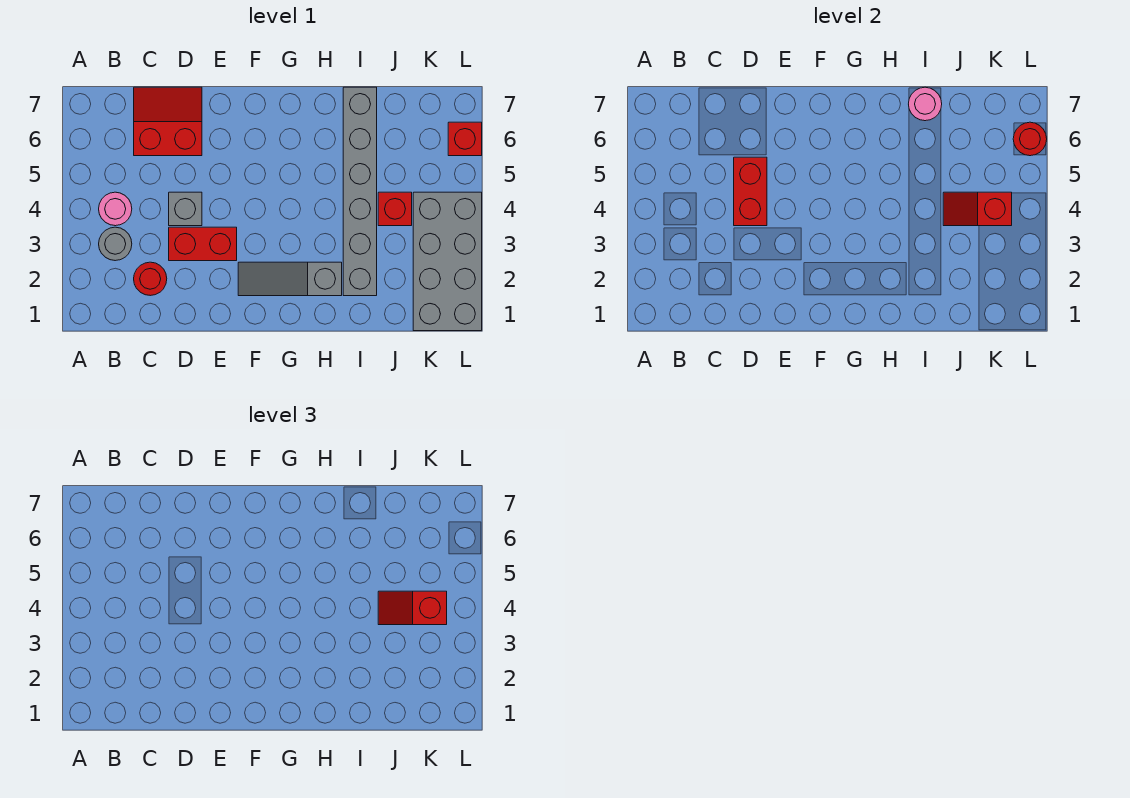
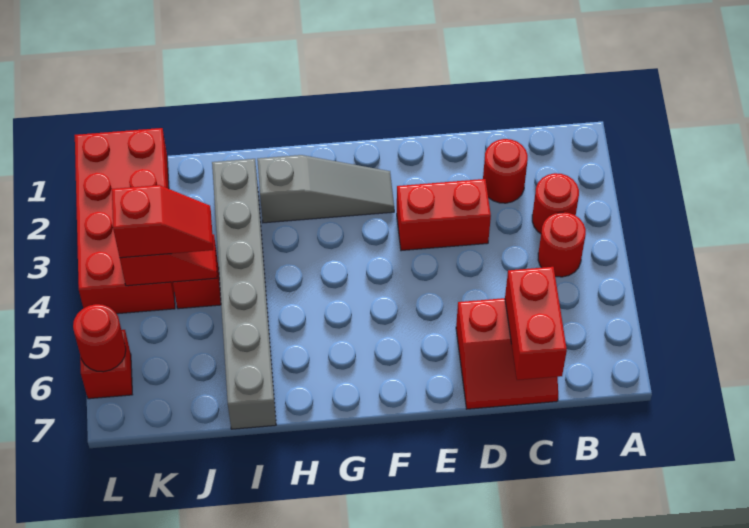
grey round brick B3 level 1 -> red round brick B3 level 1
pink round brick B4 level 1 -> red round brick B4 level 1
grey brick D4 level 1 -> none
red brick D4:D5 level 2 -> red brick C6:C7 level 2
pink round brick I7 level 2 -> none
grey brick K1:L4 level 1 -> red brick K1:L4 level 1

